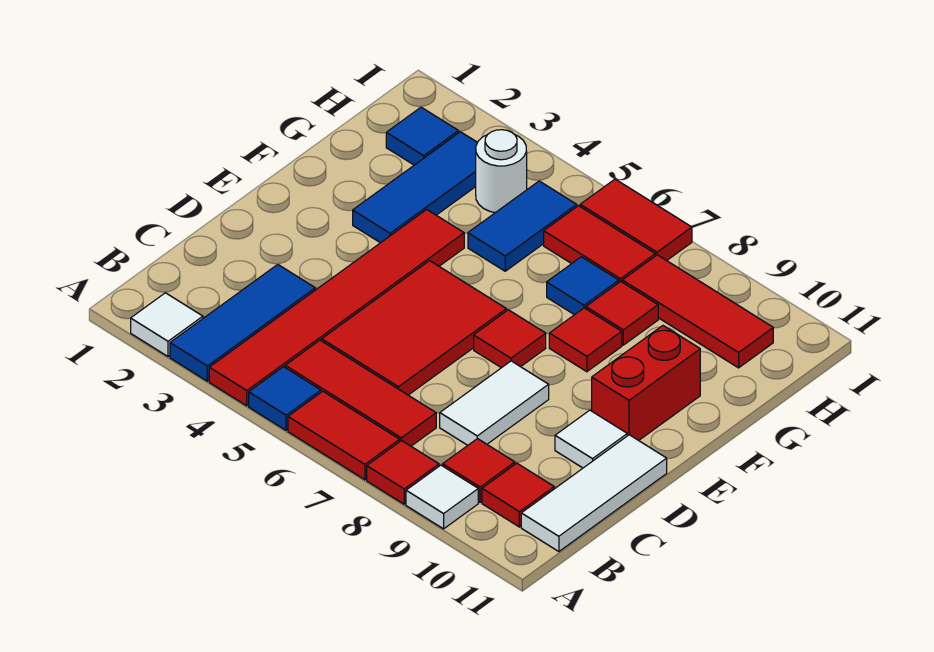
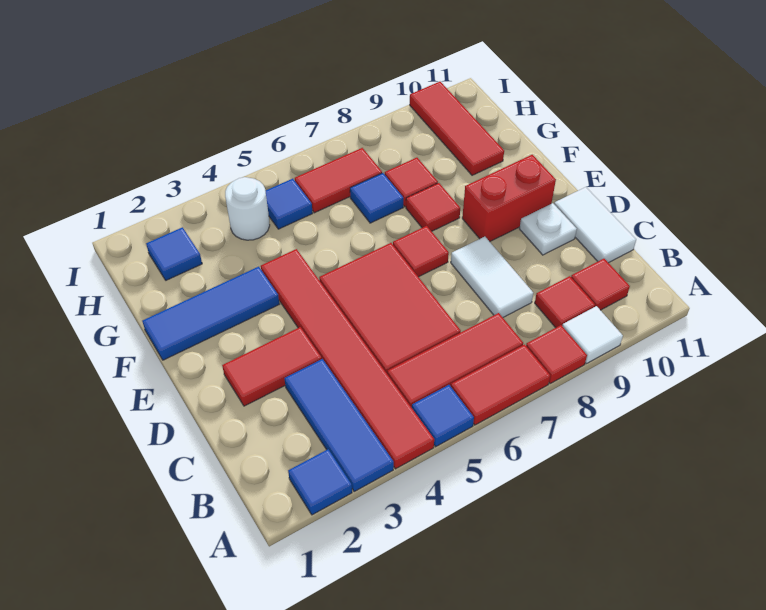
white tile A2 level 1 -> blue tile A2 level 1
white tile B11:D11 level 1 -> white tile C11:D11 level 1
white tile D10 level 1 -> white plate D10 level 1
red brick E10:F10 level 1 -> red brick E9:E10 level 1
blue tile F3:H3 level 1 -> blue tile F1:F3 level 1
blue tile G5:H5 level 1 -> blue tile H5 level 1
red tile H8:H10 level 1 -> red tile G10:I10 level 1
red tile I6:I7 level 1 -> red tile D2:D3 level 1

